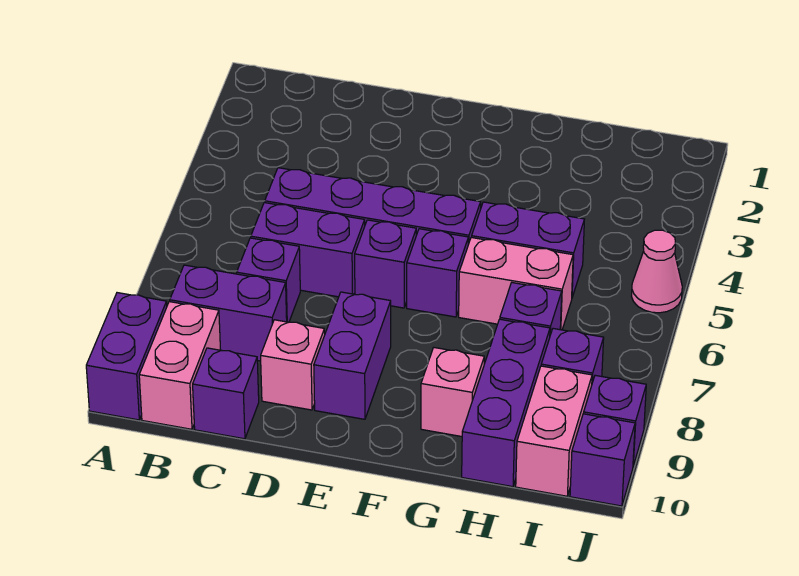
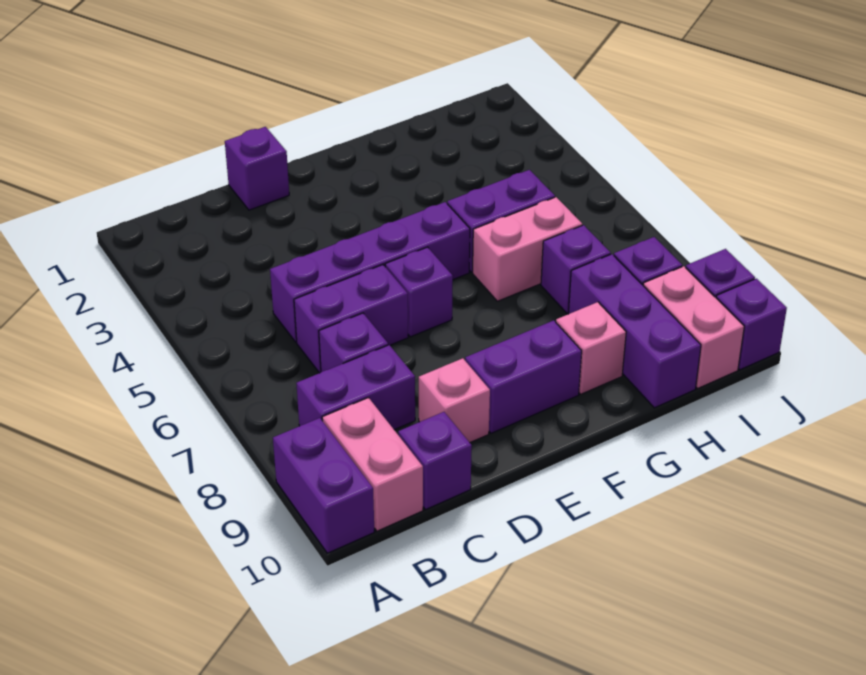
purple brick E8:E9 level 1 -> purple brick E9:F9 level 1
purple brick F6 level 1 -> purple brick D1 level 1
pink cone J5 level 1 -> none

